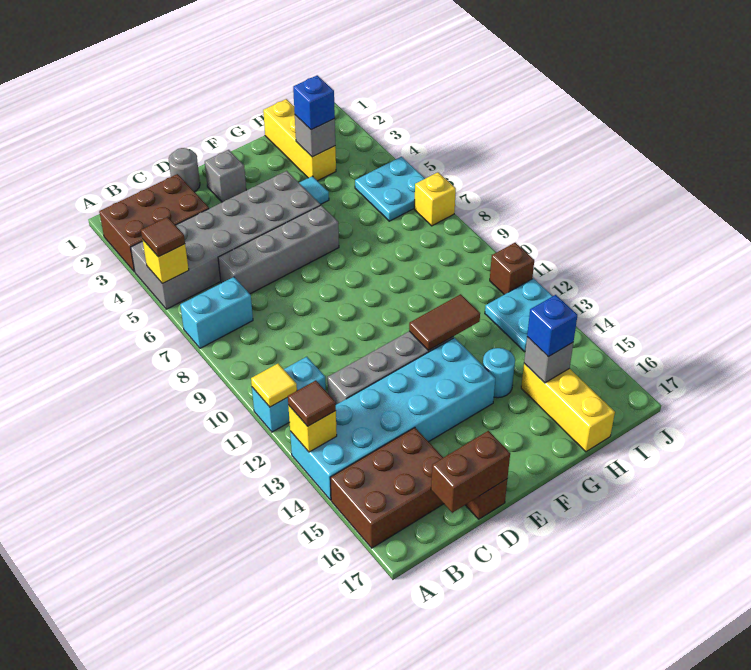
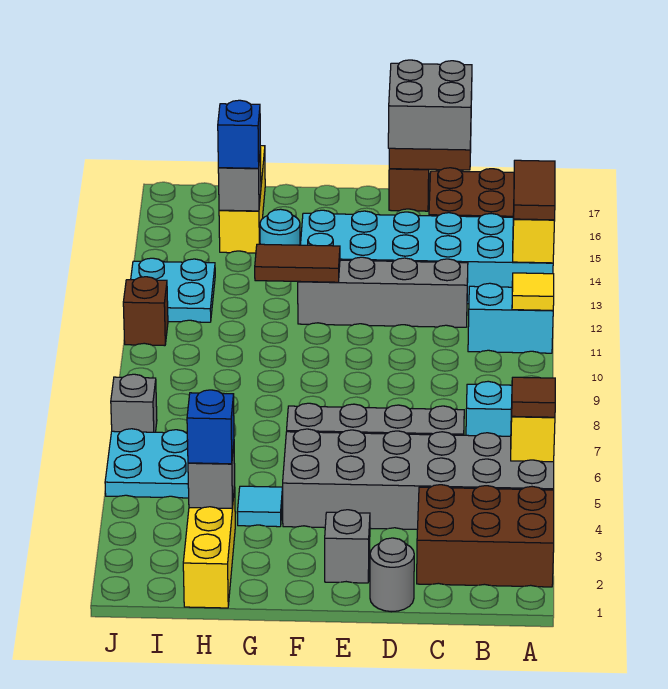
brown tile A13 level 3 -> brown tile A13:A14 level 3
none -> grey brick C16:D17 level 3
yellow brick J7 level 1 -> grey brick J7 level 1

